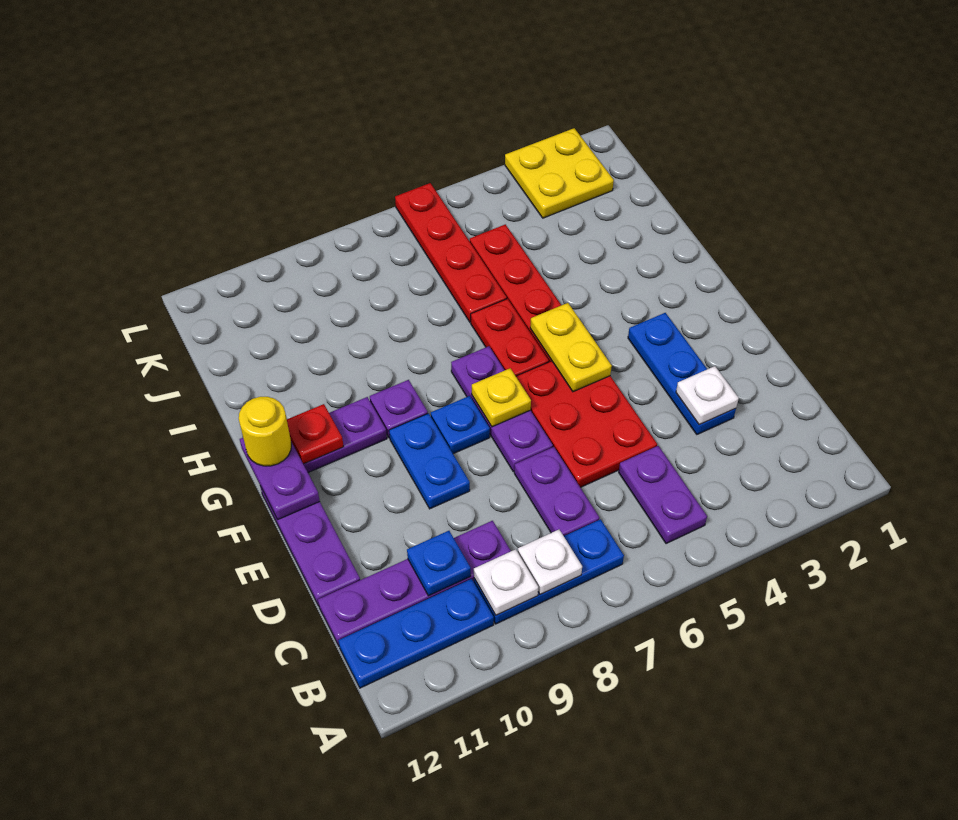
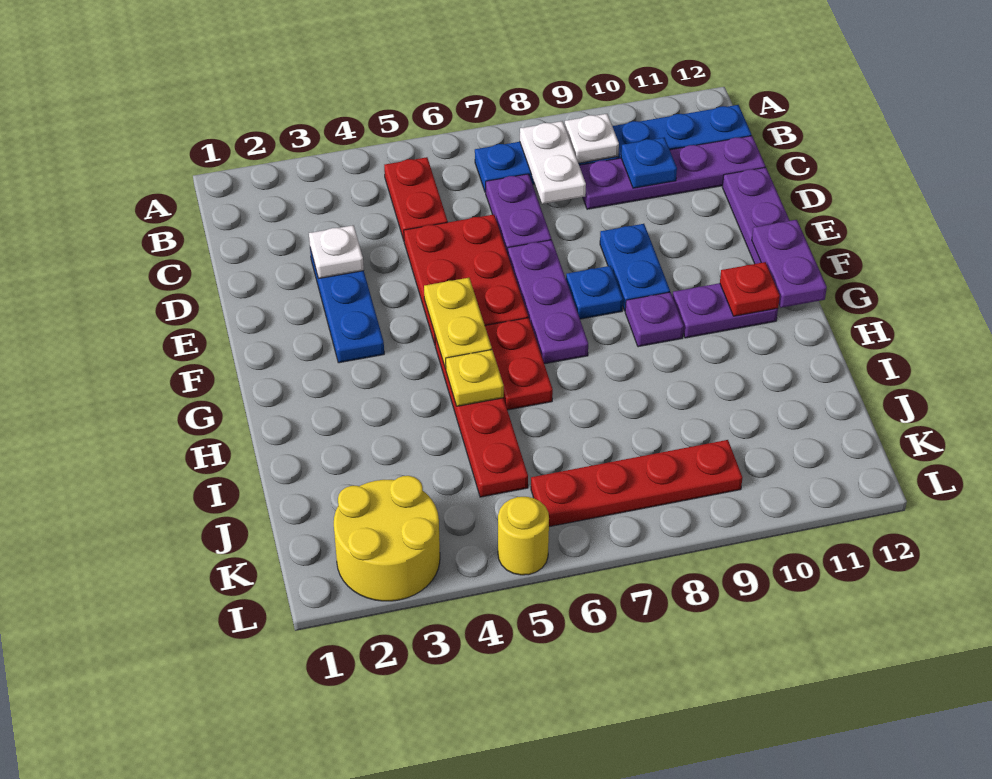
purple plate B5:C5 level 1 -> red plate B5:C5 level 1
white plate B8 level 2 -> white plate B8:C8 level 2
yellow plate F7 level 2 -> yellow plate H5 level 2
yellow round brick G12 level 3 -> yellow round brick L5 level 1
red plate I6:L6 level 1 -> red plate K6:K9 level 1
yellow plate K2:L3 level 1 -> yellow round brick K2:L3 level 1

